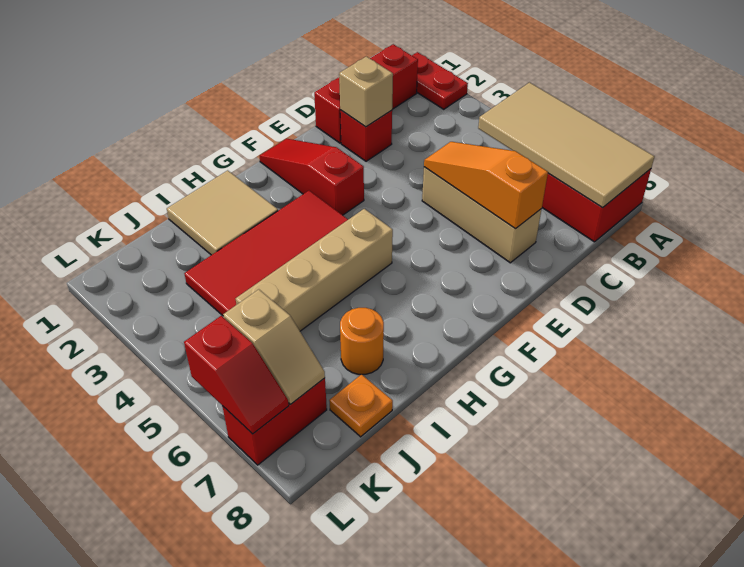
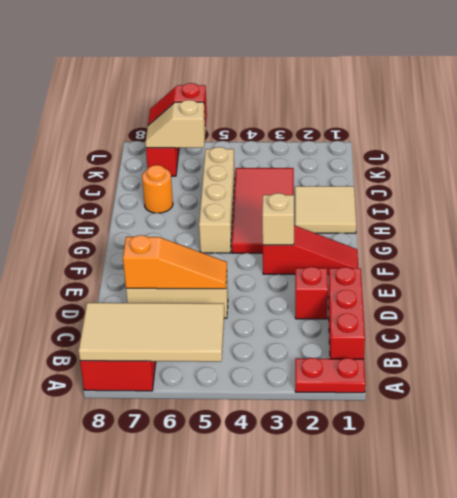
tan brick D2 level 2 -> tan brick F3 level 2
orange plate J8 level 1 -> none

